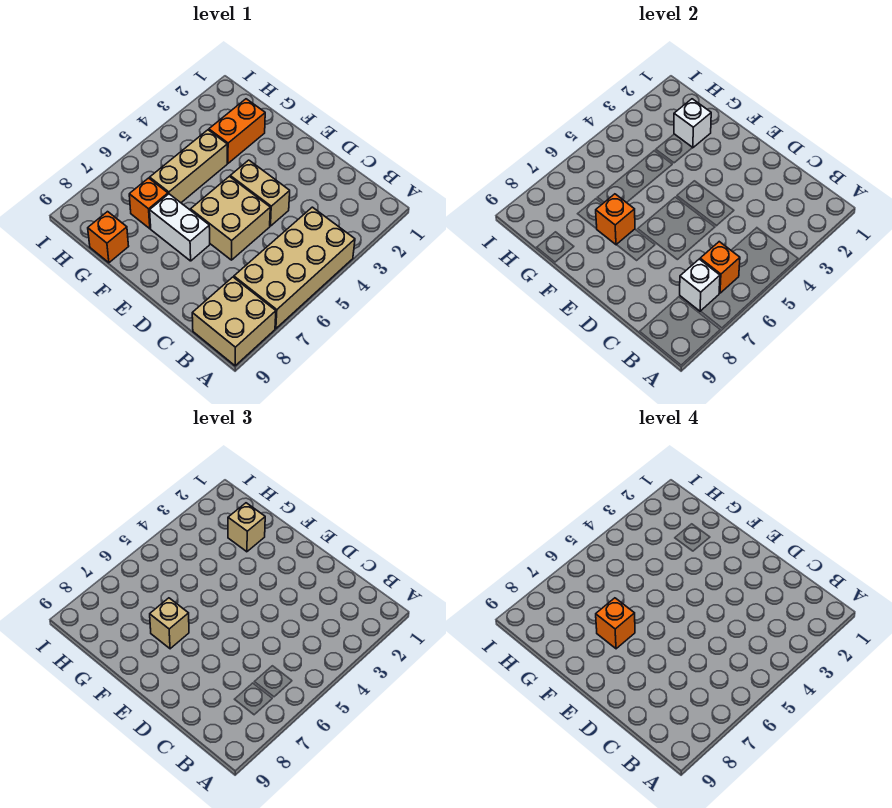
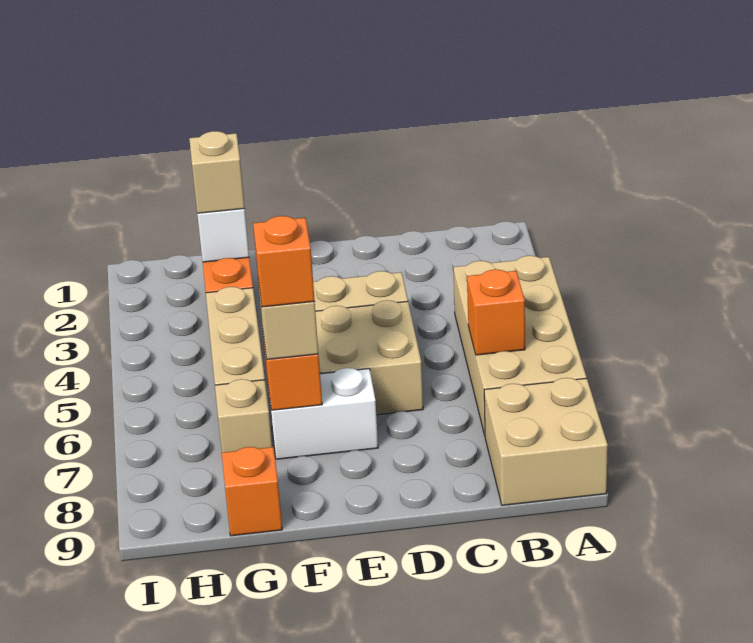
white brick B7 level 2 -> none
orange brick G7 level 1 -> tan brick G7 level 1

